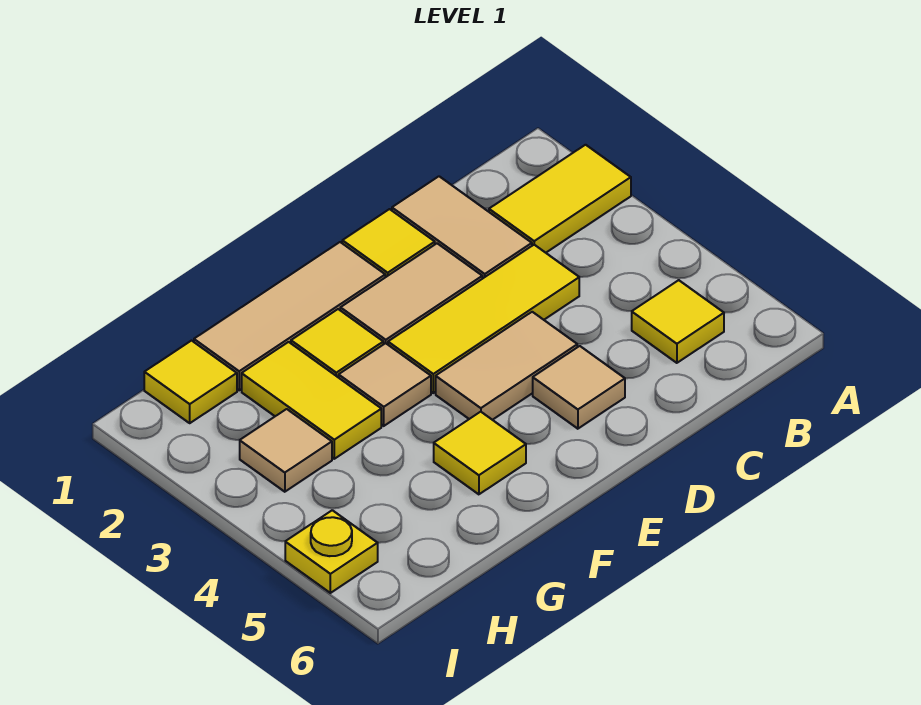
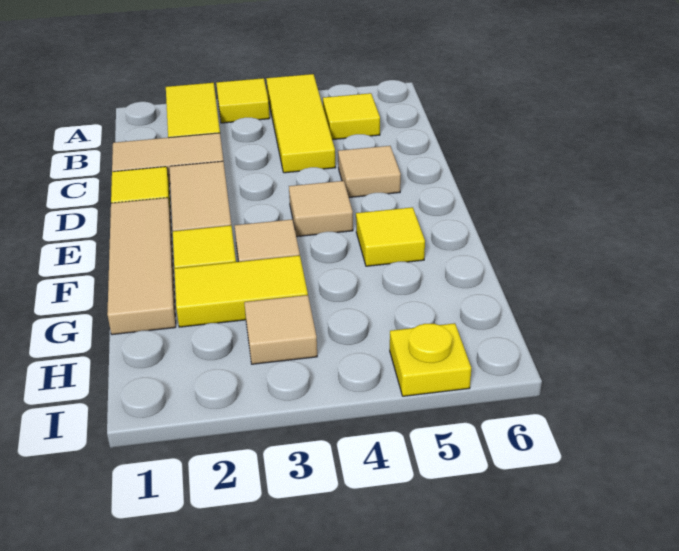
yellow tile C3:E3 level 1 -> yellow tile A4:C4 level 1
tan tile D4:E4 level 1 -> tan tile E4 level 1
yellow tile H1 level 1 -> yellow tile A3 level 1

